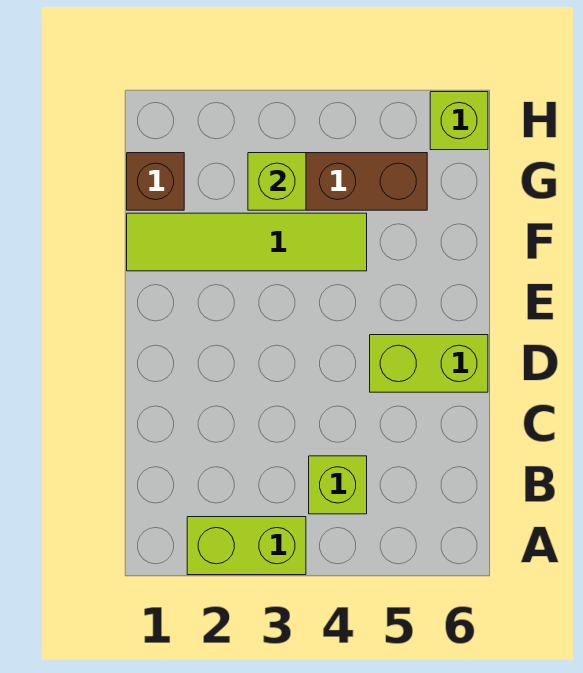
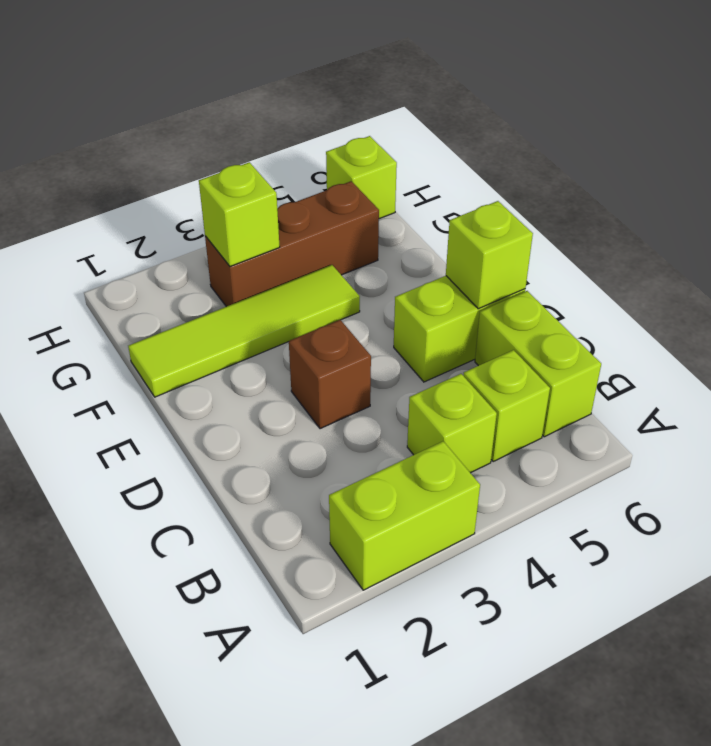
none -> lime brick B5 level 1
none -> lime brick B6:C6 level 1
none -> lime brick D6 level 2
brown brick G1 level 1 -> brown brick D3 level 1

